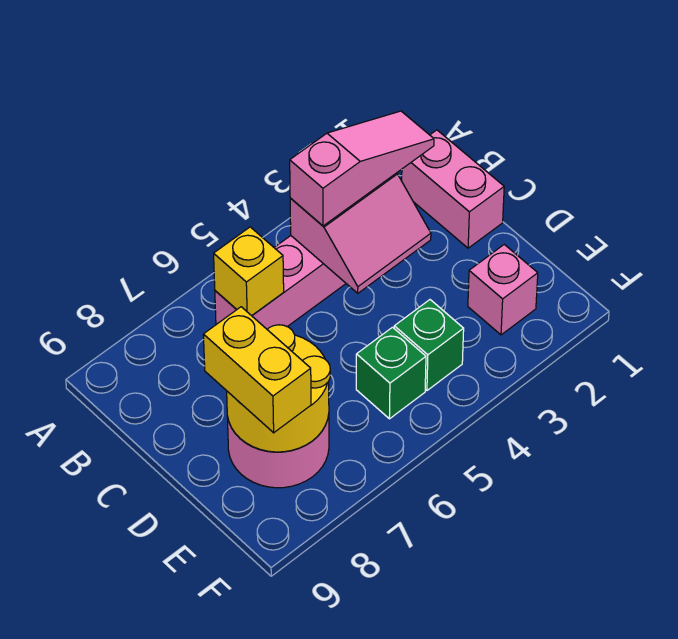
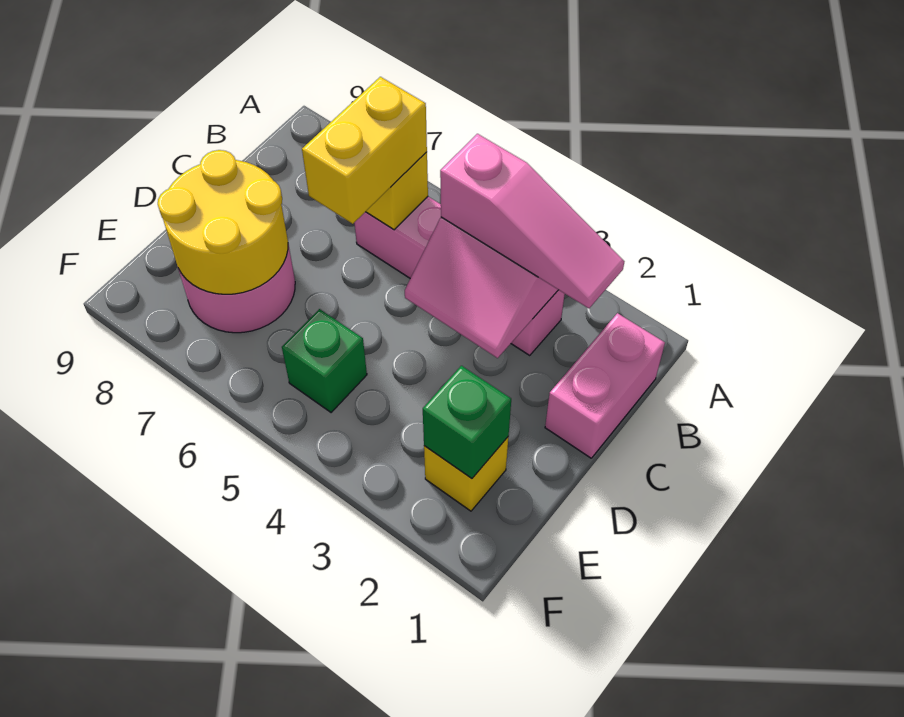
yellow brick D8:E8 level 3 -> yellow brick B6:C6 level 3
pink brick E2 level 1 -> yellow brick E2 level 1
green brick E4 level 1 -> green brick E2 level 2

